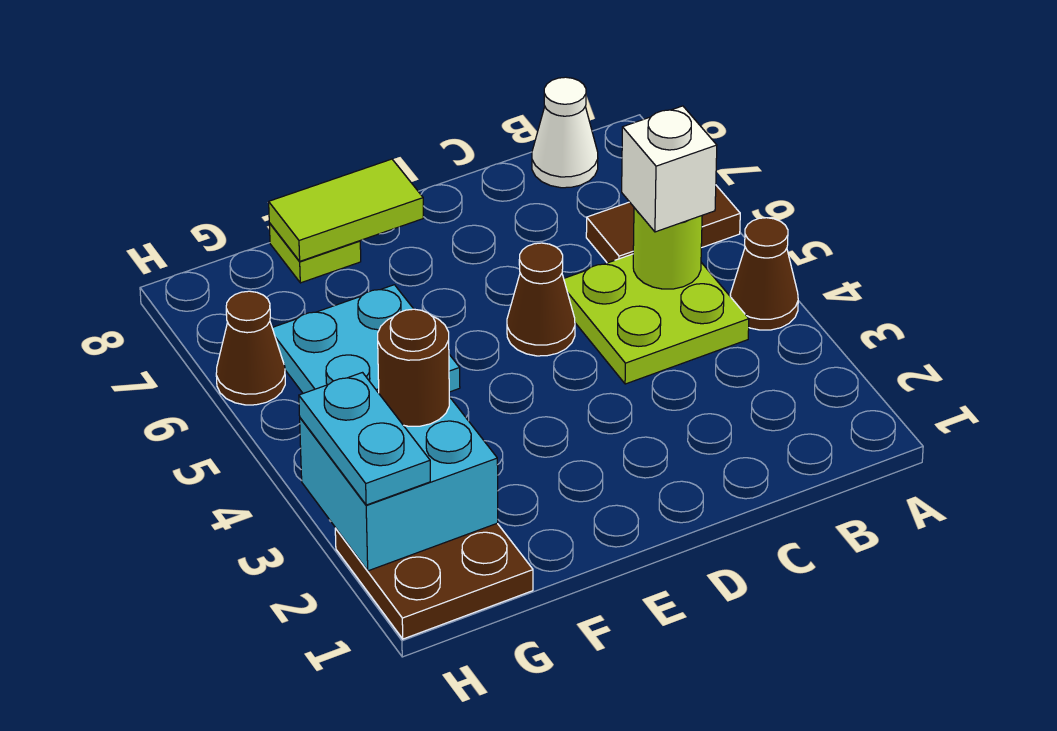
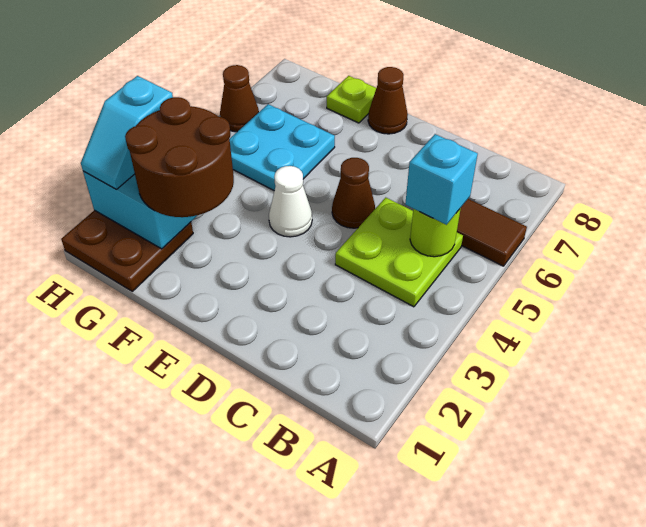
brown cone A4 level 1 -> brown cone E8 level 1
white brick B5 level 3 -> cyan brick B5 level 3
white cone B8 level 1 -> white cone E4 level 1
lime tile E8:F8 level 2 -> none
brown round brick G3 level 3 -> brown round brick F2:G3 level 3
cyan plate H2:H3 level 3 -> cyan slope H2:H3 level 3 top 3

